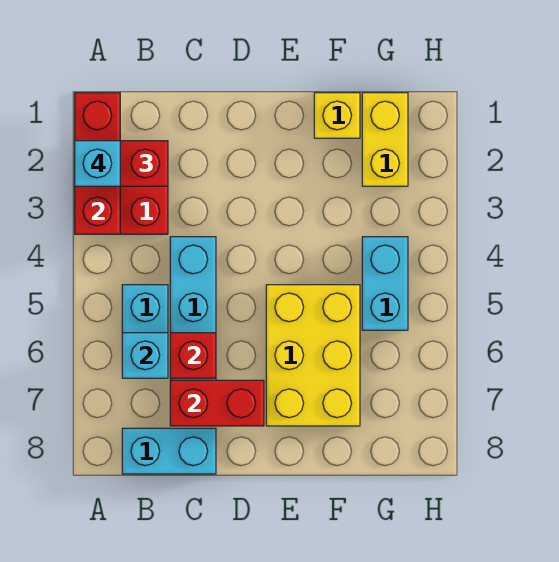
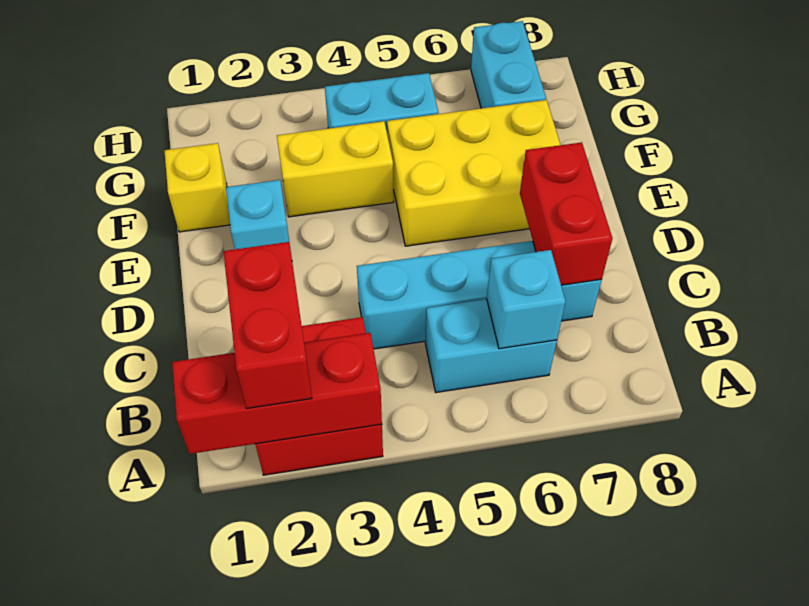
cyan brick A2 level 4 -> cyan brick E2 level 1
cyan brick B8:C8 level 1 -> cyan brick G7:H7 level 1
red brick C6 level 2 -> none
yellow brick G1:G2 level 1 -> yellow brick F3:F4 level 1

